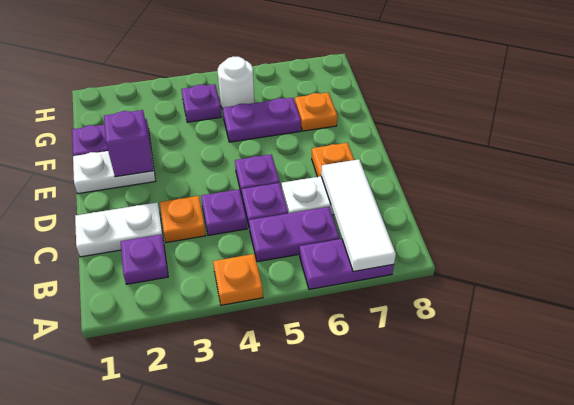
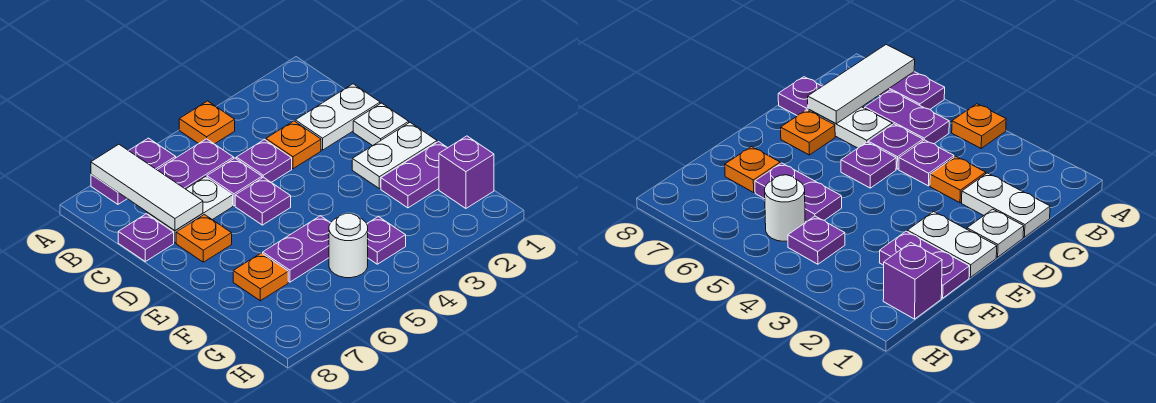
purple plate B2 level 1 -> purple plate C8 level 1
none -> white plate D1 level 1
purple brick E2 level 2 -> purple brick G1 level 1

